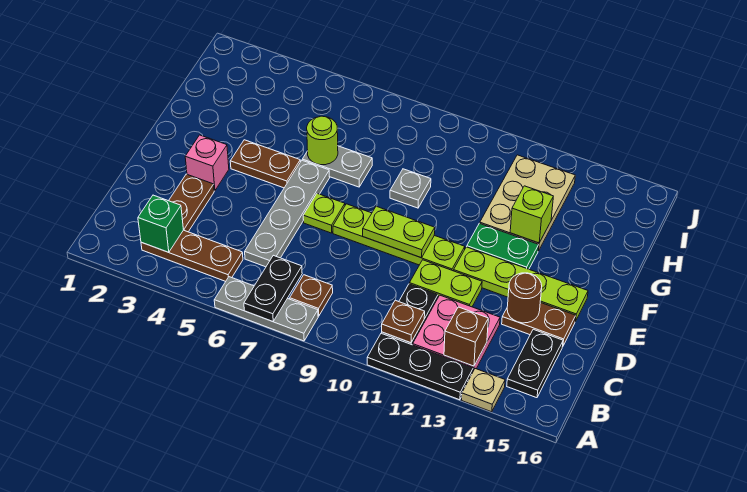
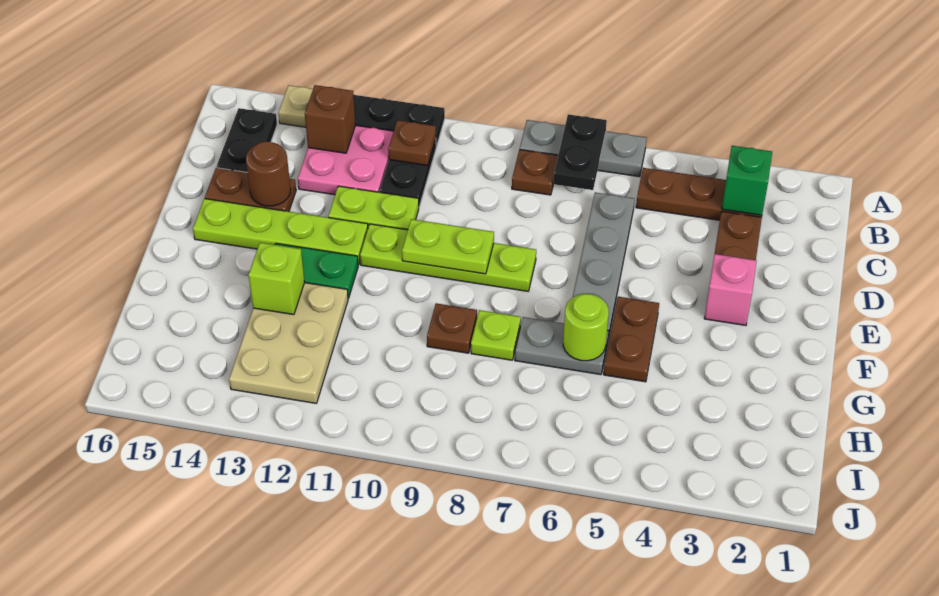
lime plate E7 level 1 -> lime plate G8 level 1
brown plate F4:F5 level 1 -> brown plate F5:G5 level 1
grey plate G9 level 1 -> brown plate G9 level 1

